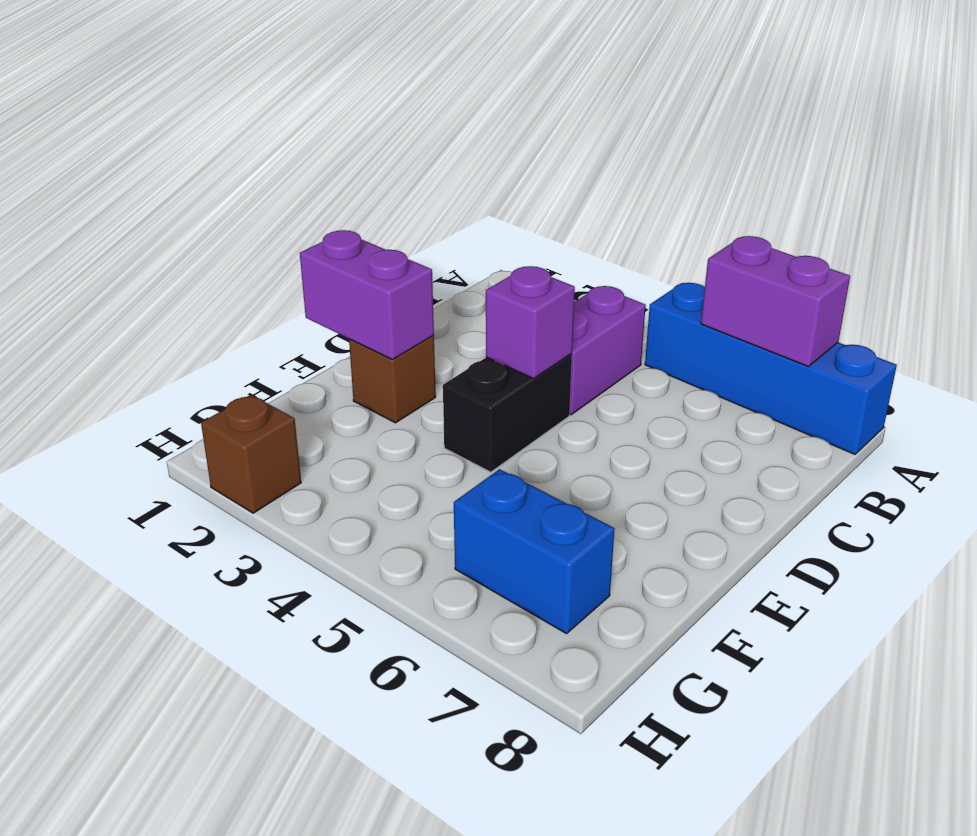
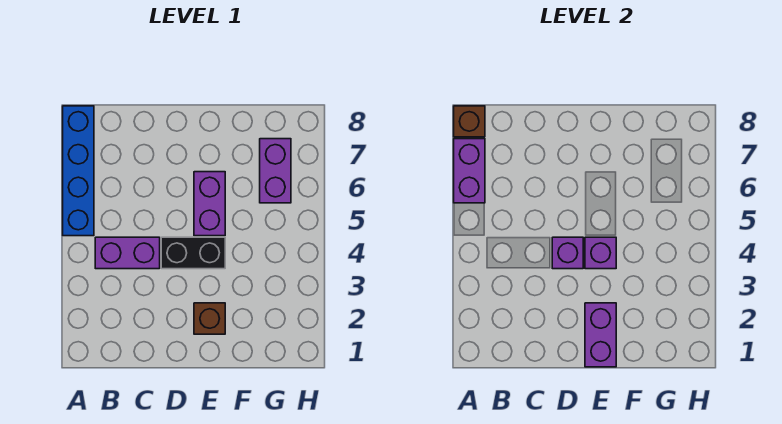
none -> purple brick E4 level 2
none -> purple brick E5:E6 level 1
blue brick G6:G7 level 1 -> purple brick G6:G7 level 1
brown brick H2 level 1 -> brown brick A8 level 2

